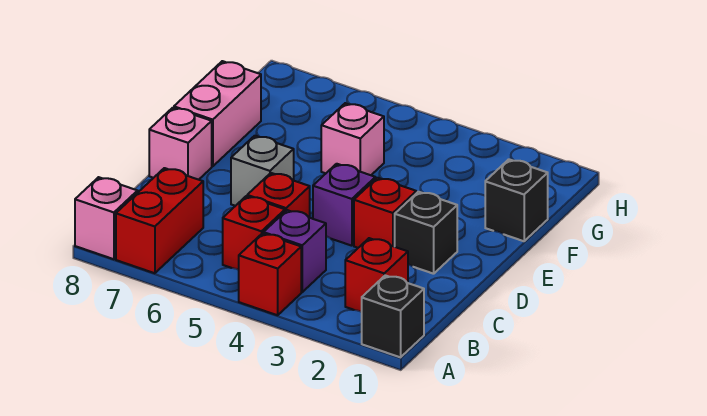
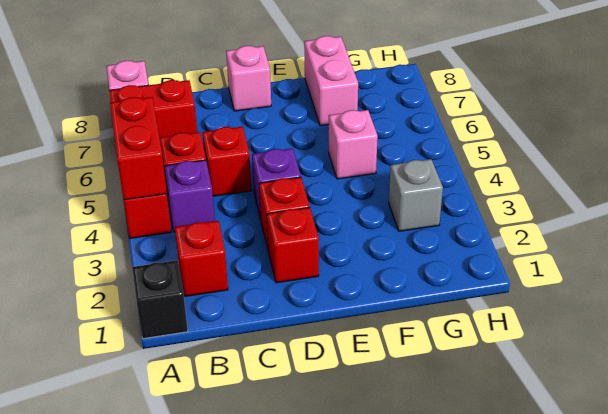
none -> red brick A4:A5 level 2
black brick D2 level 1 -> red brick D2 level 1
grey brick D6 level 1 -> grey brick G3 level 1
pink brick E8:F8 level 1 -> pink brick F7:F8 level 1
black brick F1 level 1 -> none

